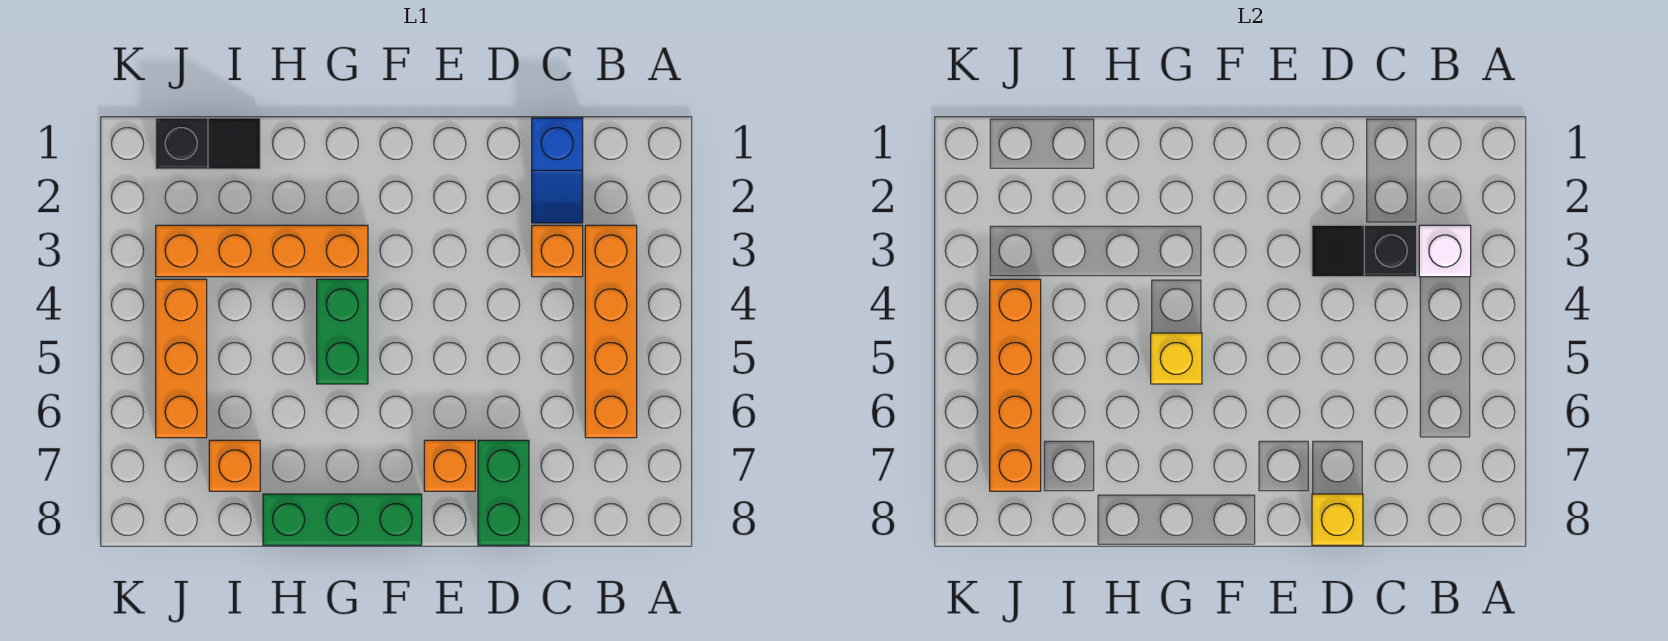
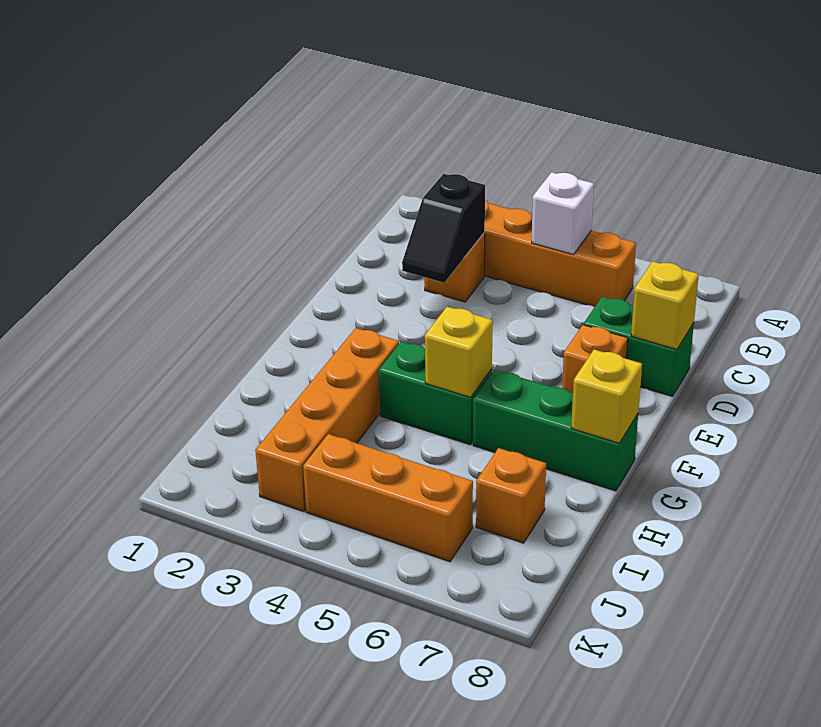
white brick B3 level 2 -> white brick B5 level 2
blue slope C1:C2 level 1 top 1 -> none
green brick F8:H8 level 1 -> green brick G6:G8 level 1
none -> yellow brick G8 level 2
black slope I1:J1 level 1 top J -> none
orange brick J4:J7 level 2 -> none

